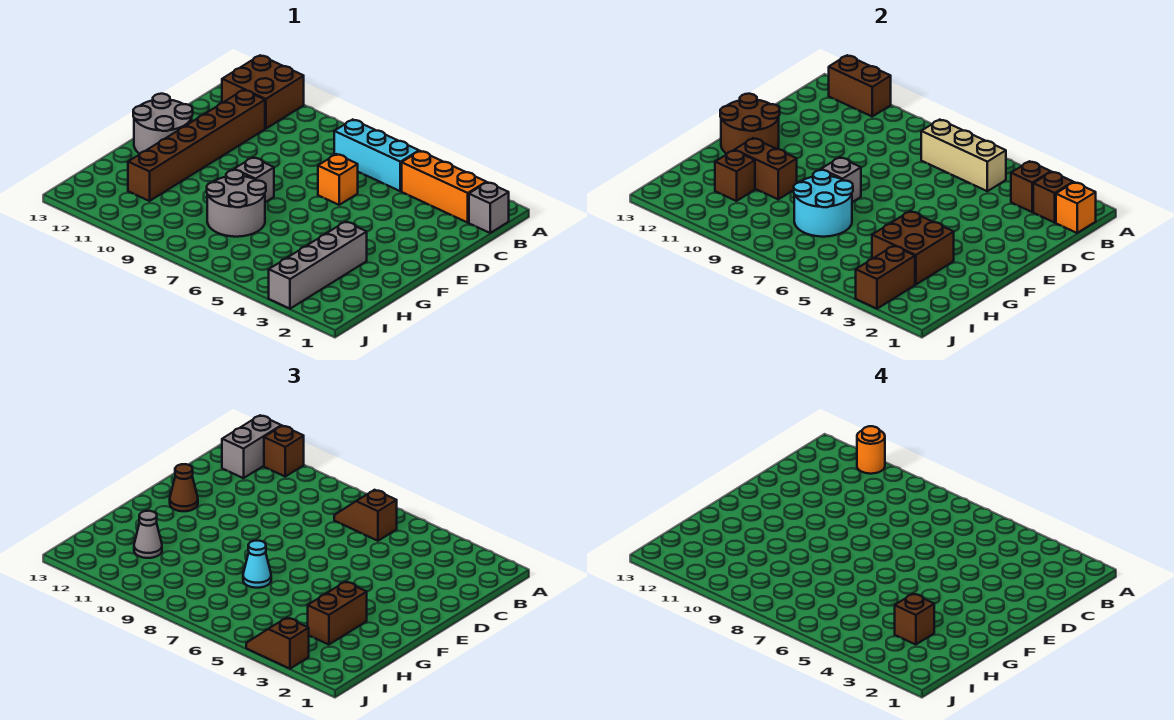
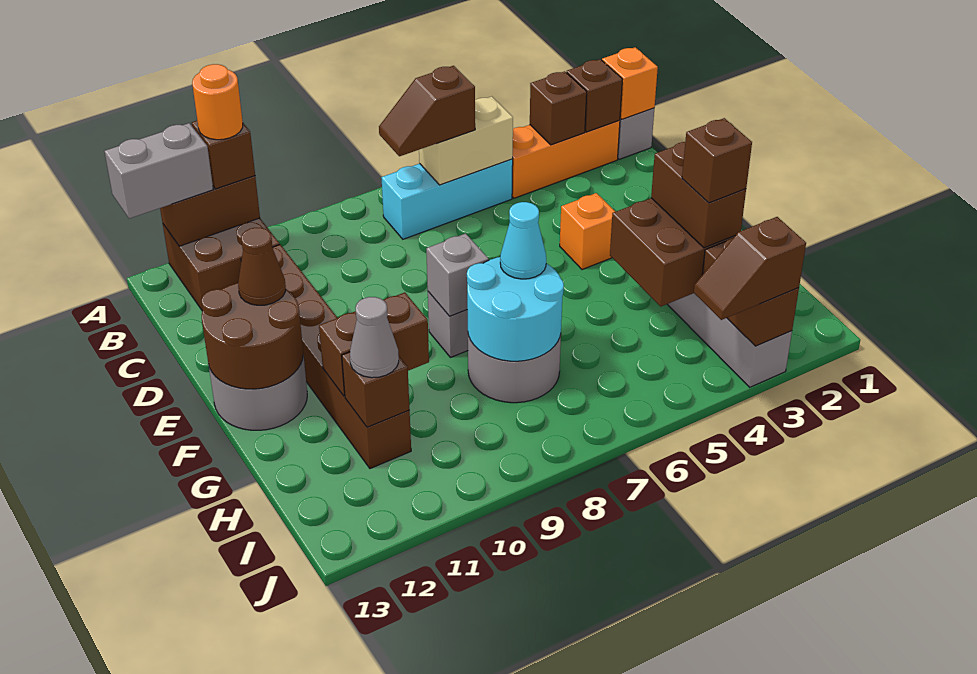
grey brick A12:B12 level 3 -> grey brick A12:A13 level 3
tan brick B5:B7 level 2 -> tan brick B5:B6 level 2
orange brick D6 level 1 -> orange brick E4 level 1

